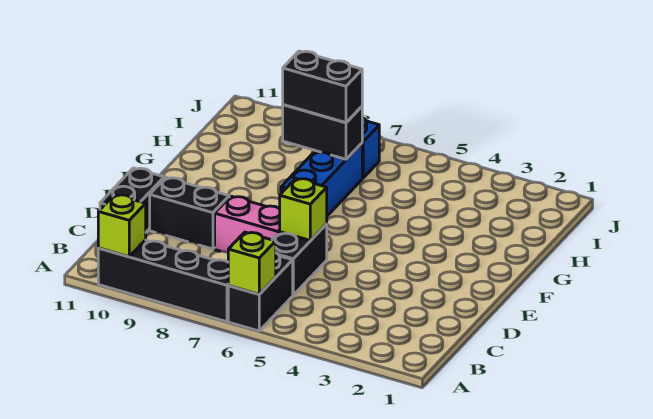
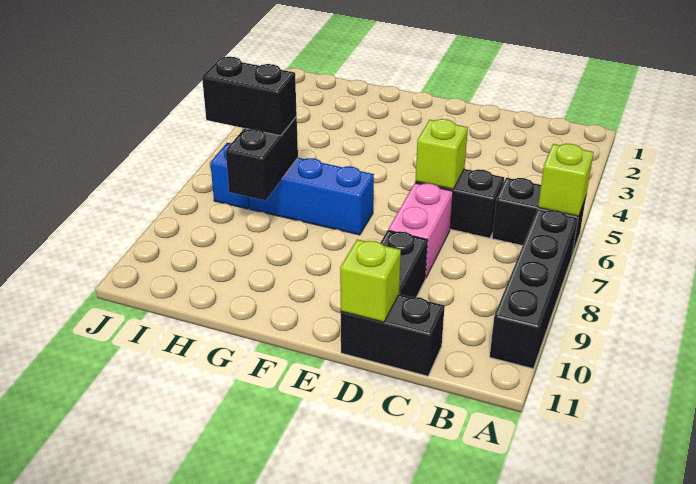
lime brick A10 level 2 -> lime brick D11 level 2
black brick H7:H8 level 3 -> black brick H7:I7 level 3

